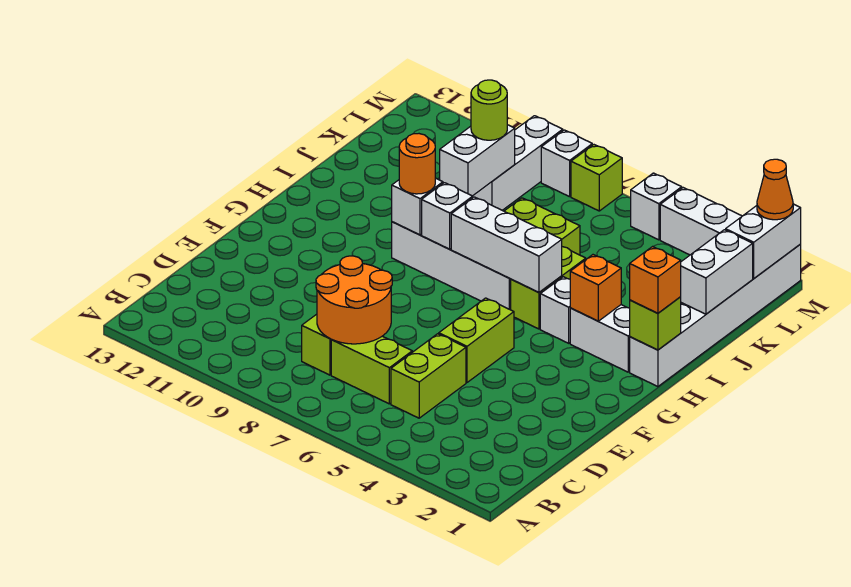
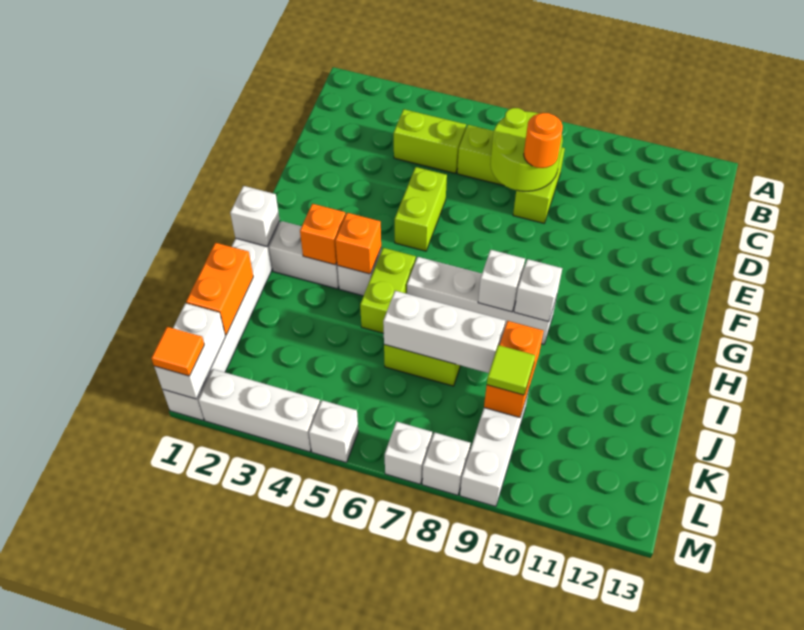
lime brick C5:D5 level 1 -> lime brick C4:C5 level 1
orange round brick C7:D8 level 2 -> lime round brick C7:D8 level 2
lime brick H1 level 2 -> white brick H1 level 2
orange brick H1 level 3 -> orange brick H4 level 2
white brick H5:H7 level 2 -> white brick J6:J8 level 2
orange round brick H9 level 3 -> orange round brick D8 level 3
white brick J1:K1 level 2 -> orange brick J1:K1 level 2
white brick J9:K9 level 2 -> orange brick J9:K9 level 2
lime round brick K9 level 3 -> lime tile K9 level 3
orange cone M1 level 3 -> orange tile M1 level 3
lime brick M7 level 1 -> white brick M7 level 1

